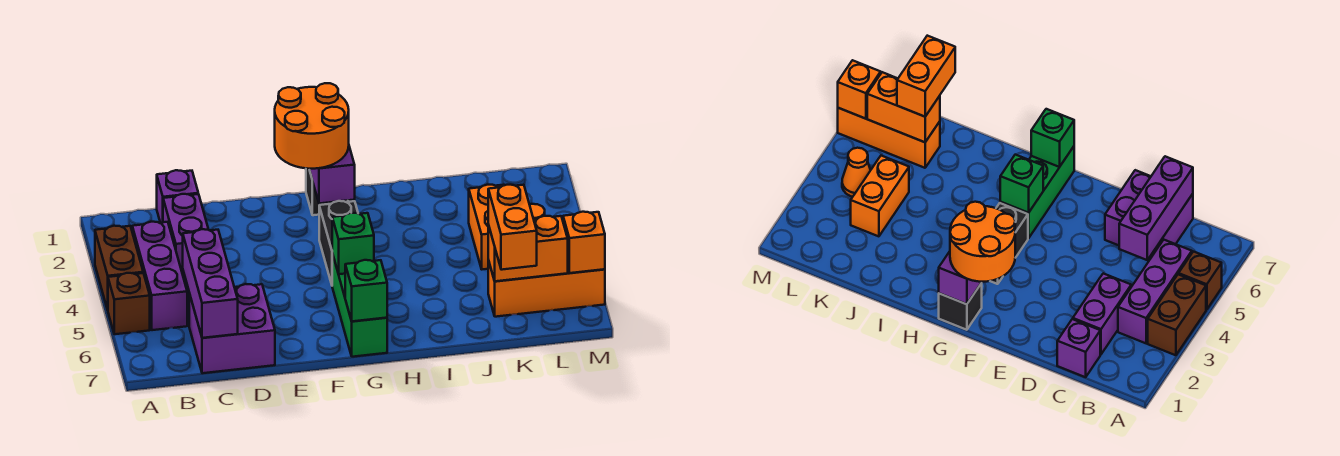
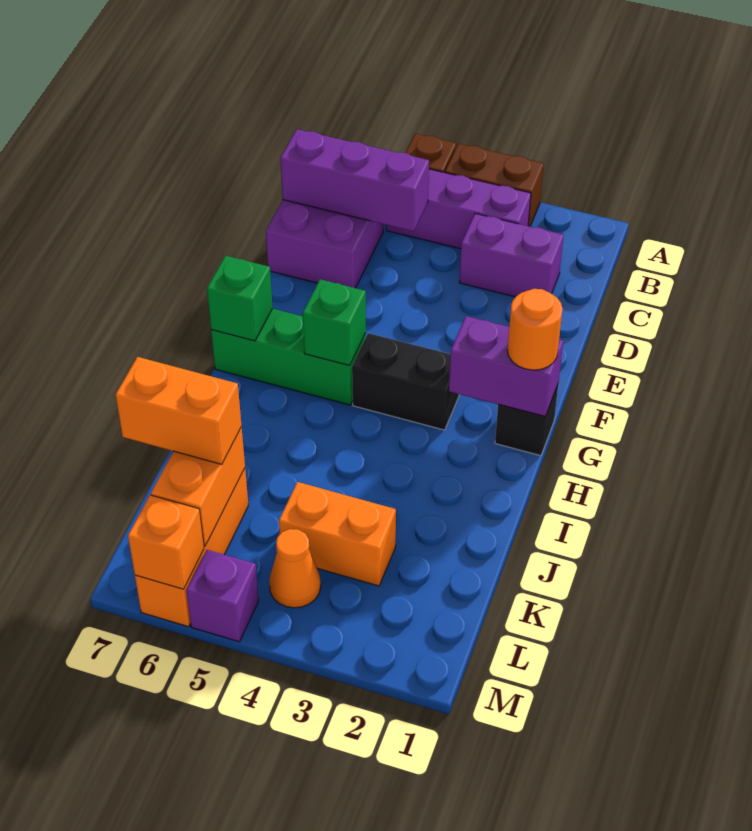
purple brick C1 level 1 -> purple brick M5 level 1
orange round brick F1:G2 level 3 -> orange round brick G1 level 3

